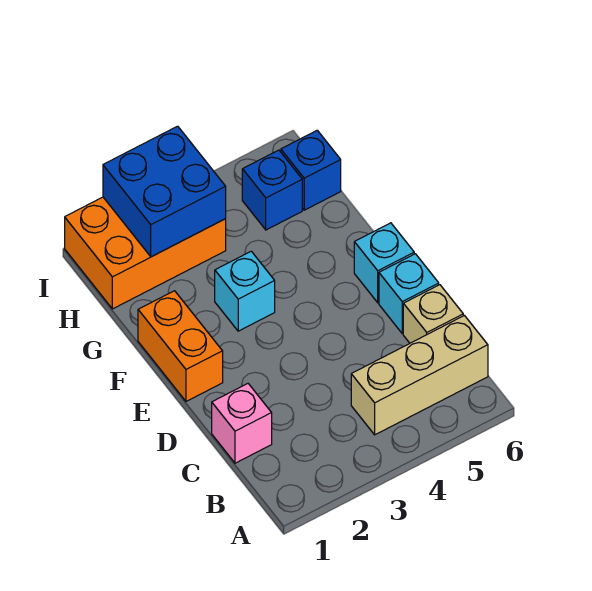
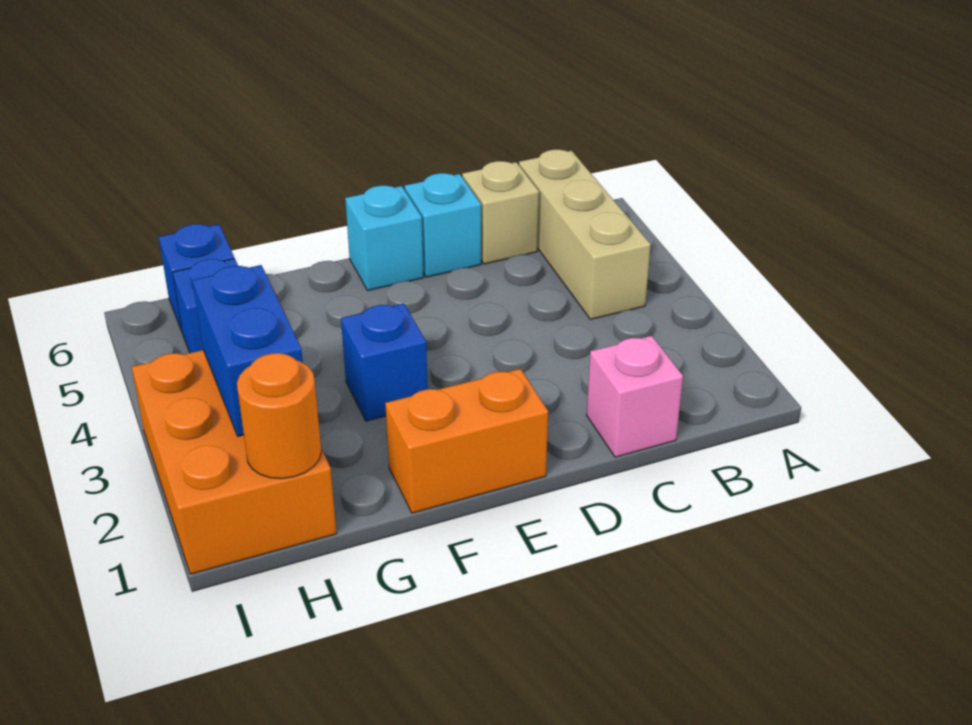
cyan brick F3 level 1 -> blue brick F3 level 1
none -> orange round brick H1 level 2
blue brick H2:I3 level 2 -> blue brick H2:H3 level 2

